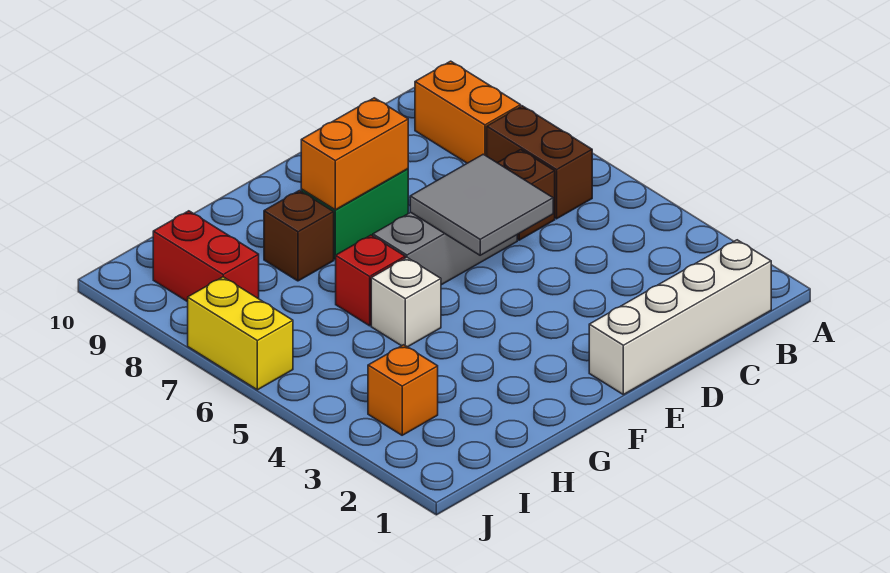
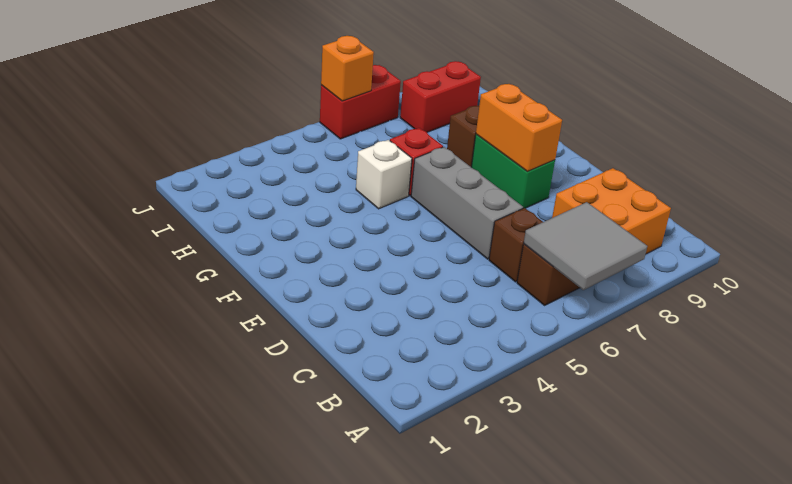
white brick B1:E1 level 1 -> none
orange brick B8:B9 level 1 -> orange brick B8:C9 level 1
grey tile D5:E6 level 2 -> grey tile A6:B7 level 2
orange brick I3 level 1 -> orange brick J6 level 2
yellow brick J6:J7 level 1 -> red brick J6:J7 level 1

